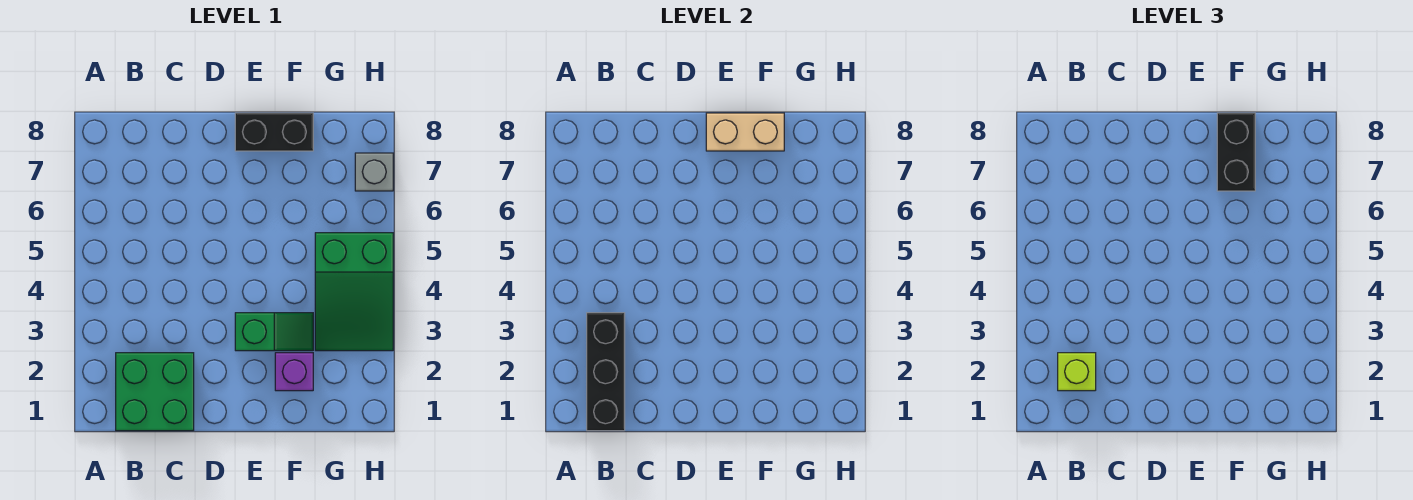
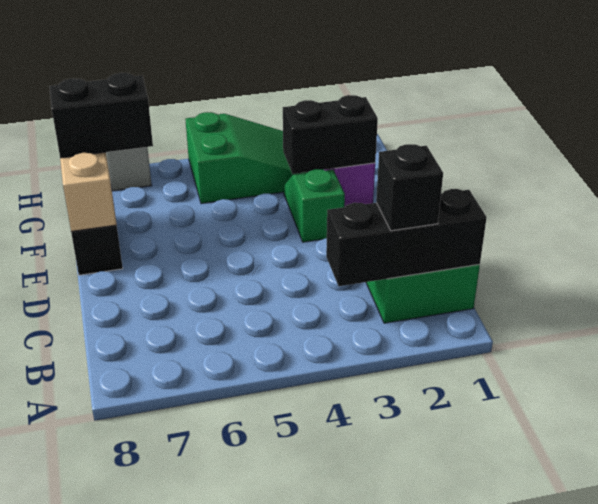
lime brick B2 level 3 -> black brick B2 level 3
none -> black brick F2:F3 level 2

